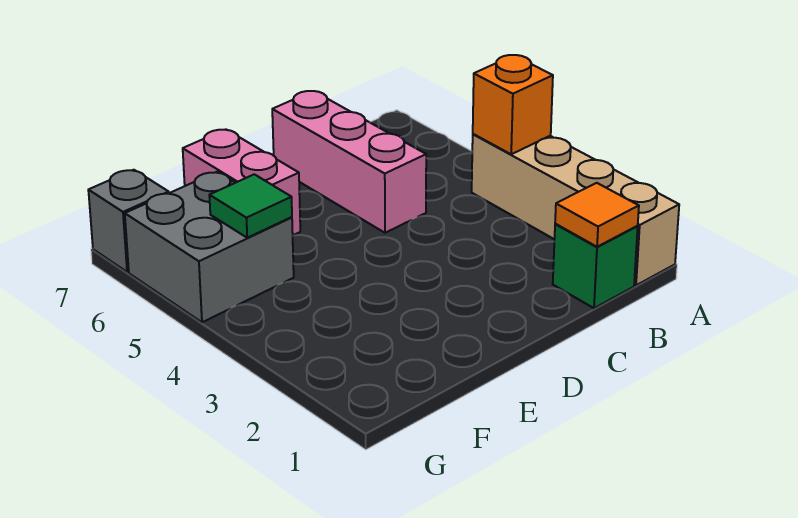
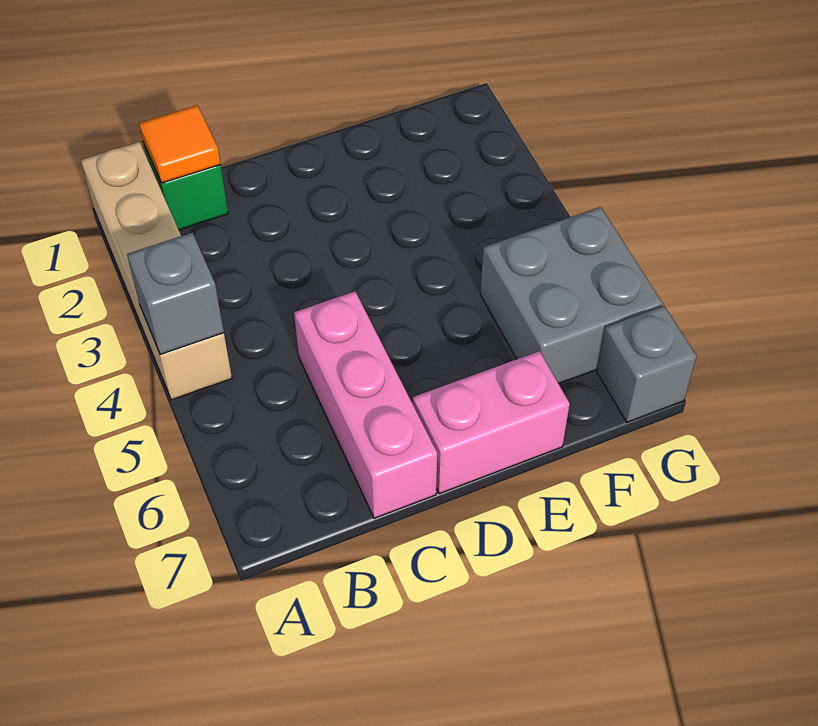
orange brick A4 level 2 -> grey brick A4 level 2
pink brick E6:E7 level 1 -> pink brick D7:E7 level 1
green tile F5 level 2 -> none

